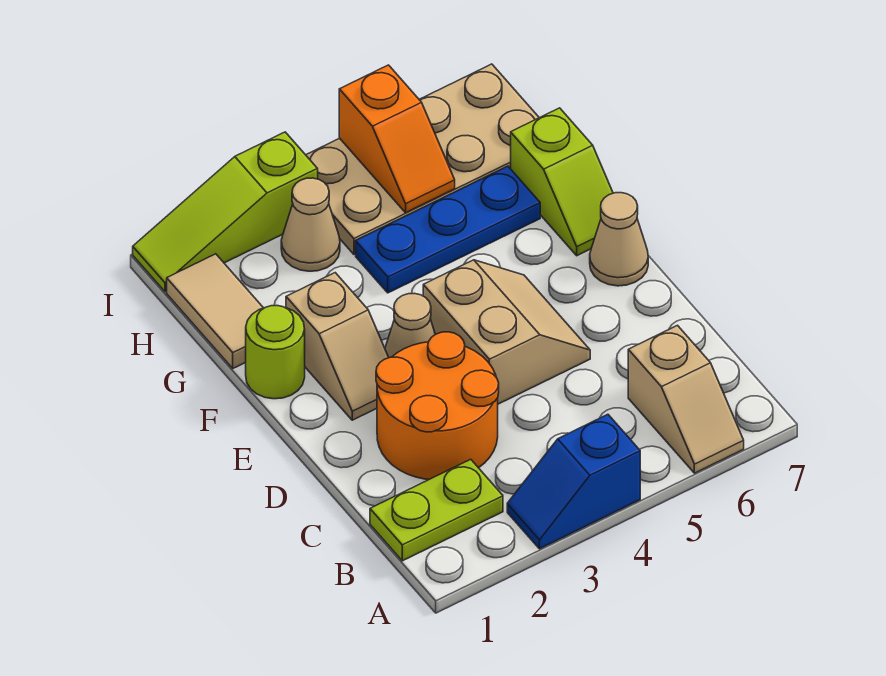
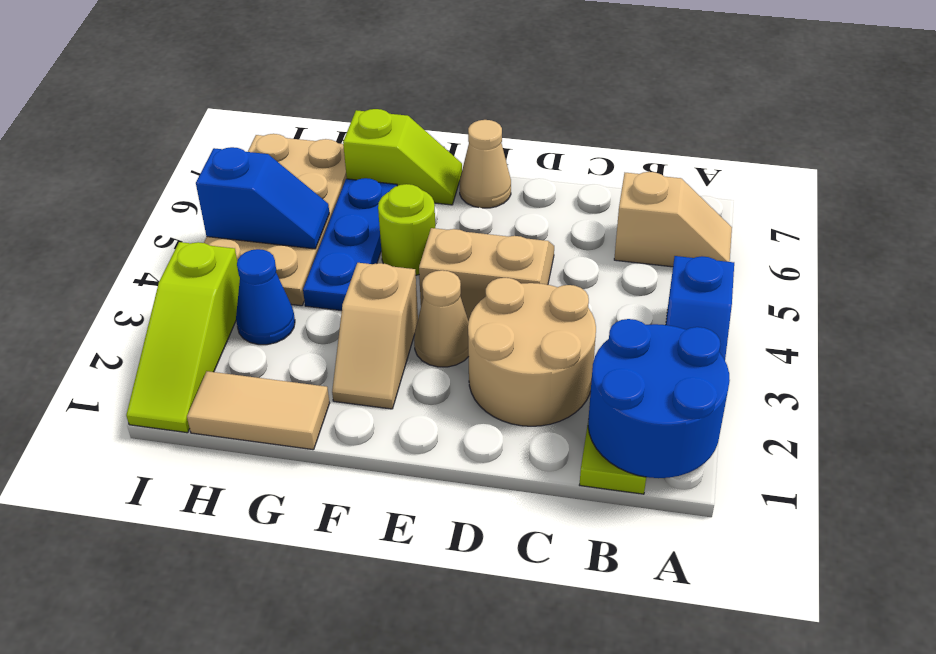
none -> blue round brick A1:B2 level 2
orange round brick C2:D3 level 1 -> tan round brick C2:D3 level 1
tan slope E2:F2 level 1 top F -> tan slope F2:F3 level 1 top 3
lime round brick F1 level 1 -> lime round brick F5 level 1
tan cone H3 level 1 -> blue cone H3 level 1
orange slope H5:I5 level 2 top I -> blue slope H5:I5 level 2 top I

